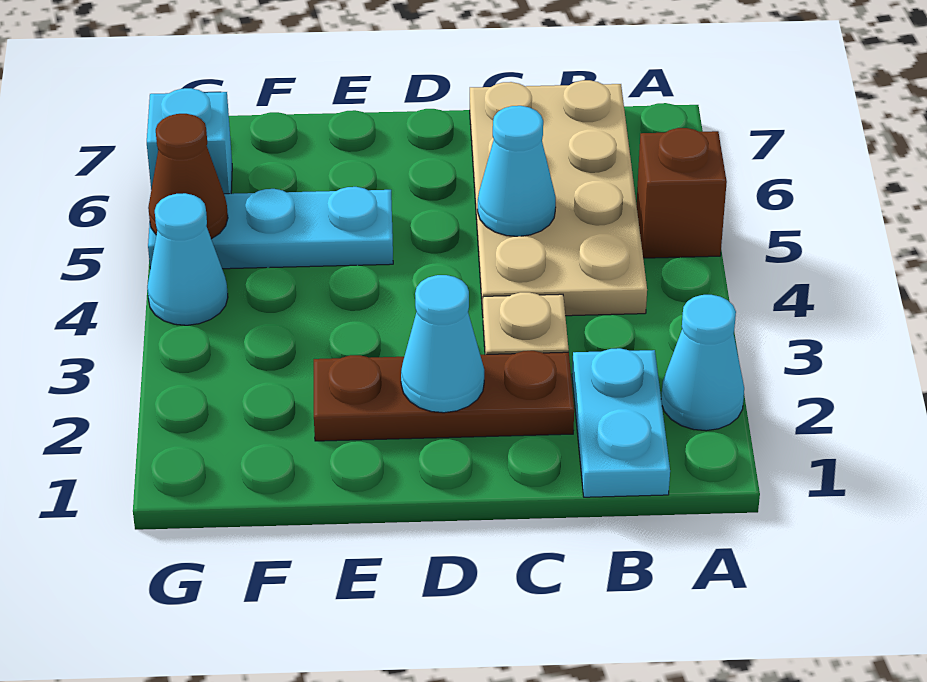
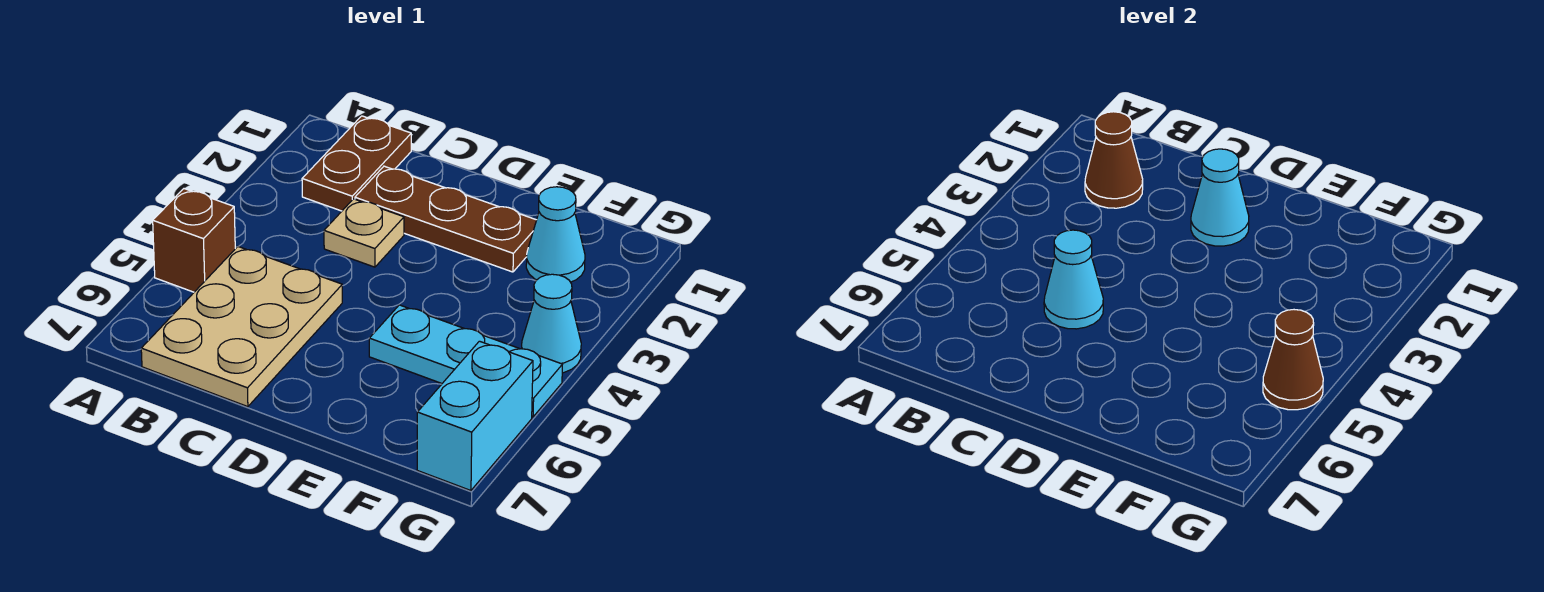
cyan cone A2 level 1 -> cyan cone F2 level 1
cyan plate B1:B2 level 1 -> brown plate B1:B2 level 1
none -> brown cone B2 level 2
tan plate B4:C7 level 1 -> tan plate B5:C7 level 1
cyan brick G6 level 1 -> cyan brick G6:G7 level 1

